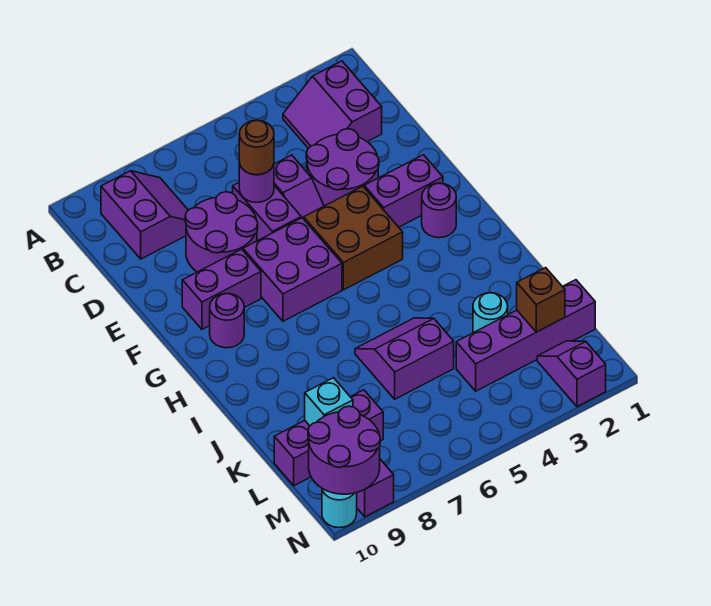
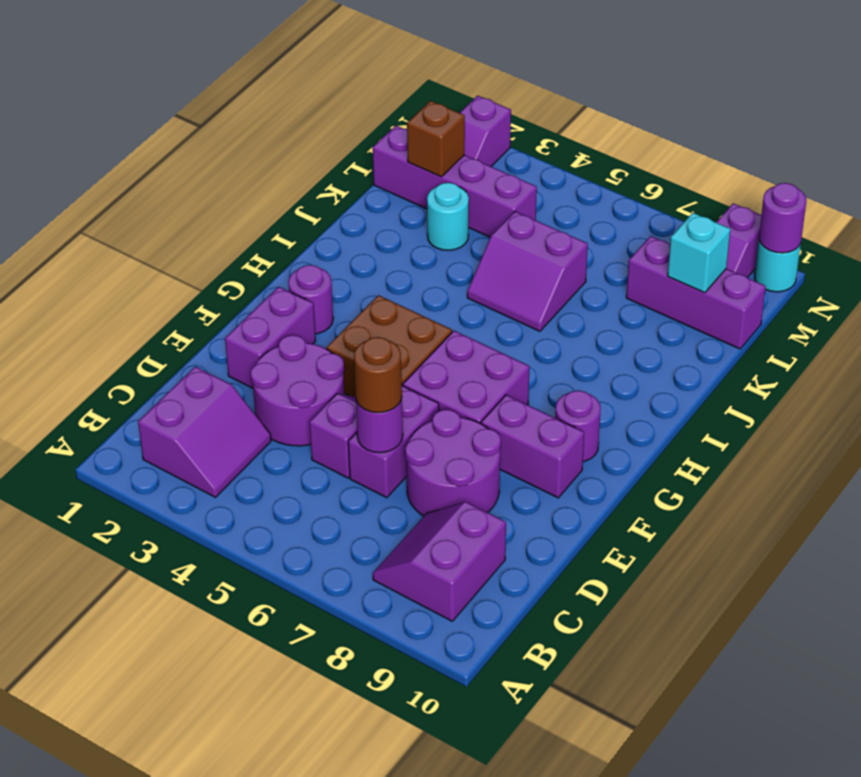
purple brick F2:F3 level 1 -> purple brick E2:F2 level 1
purple round brick M9:N10 level 2 -> purple round brick N10 level 2

